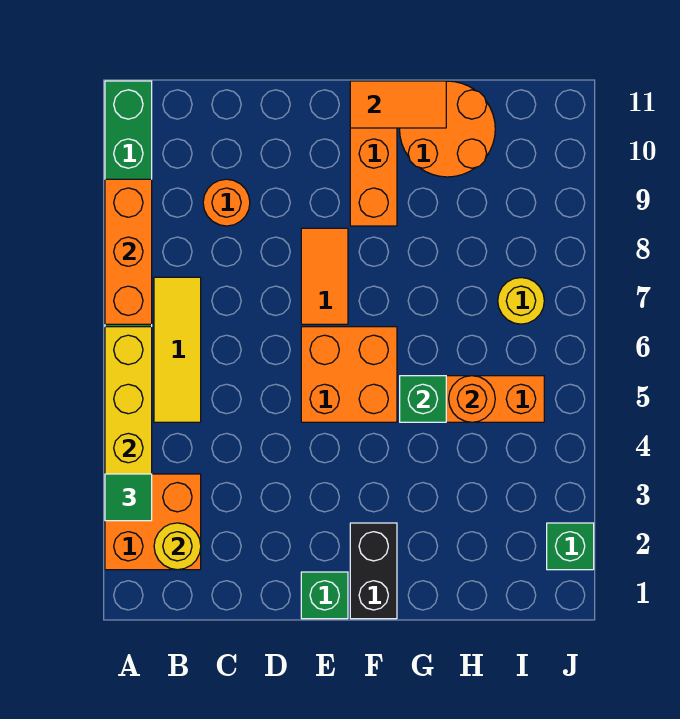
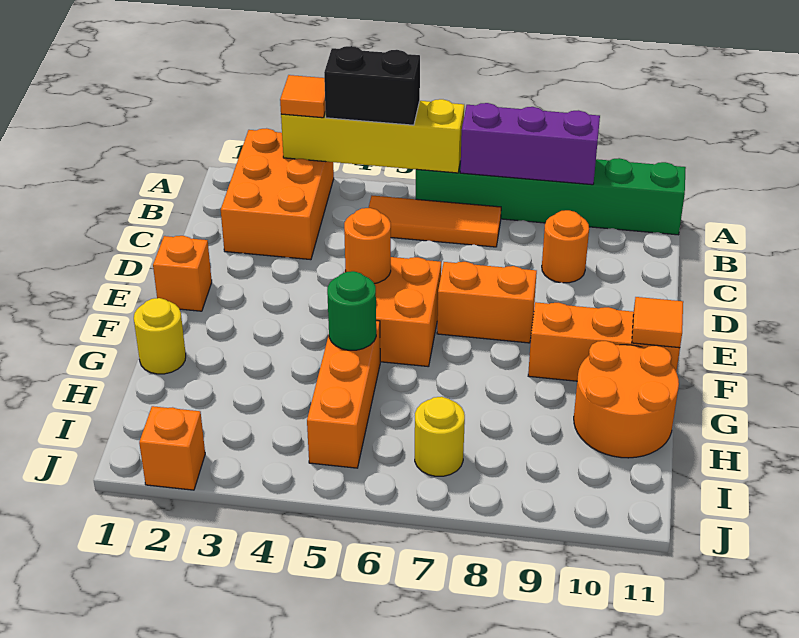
orange brick A2:B3 level 1 -> orange brick A2:C3 level 1
green tile A3 level 3 -> orange tile A3 level 3
orange brick A7:A9 level 2 -> purple brick A7:A9 level 2
yellow round brick B2 level 2 -> yellow round brick G1 level 1
yellow tile B5:B7 level 1 -> orange tile B5:B7 level 1
green brick E1 level 1 -> orange brick E1 level 1
orange tile E7:E8 level 1 -> orange brick E7:E8 level 1
black brick F1:F2 level 1 -> black brick A4:A5 level 3
orange tile F11:G11 level 2 -> orange tile F11 level 2
green brick G5 level 2 -> green round brick G5 level 2
orange round brick H5 level 2 -> orange round brick E5 level 2
green brick J2 level 1 -> orange brick J2 level 1

